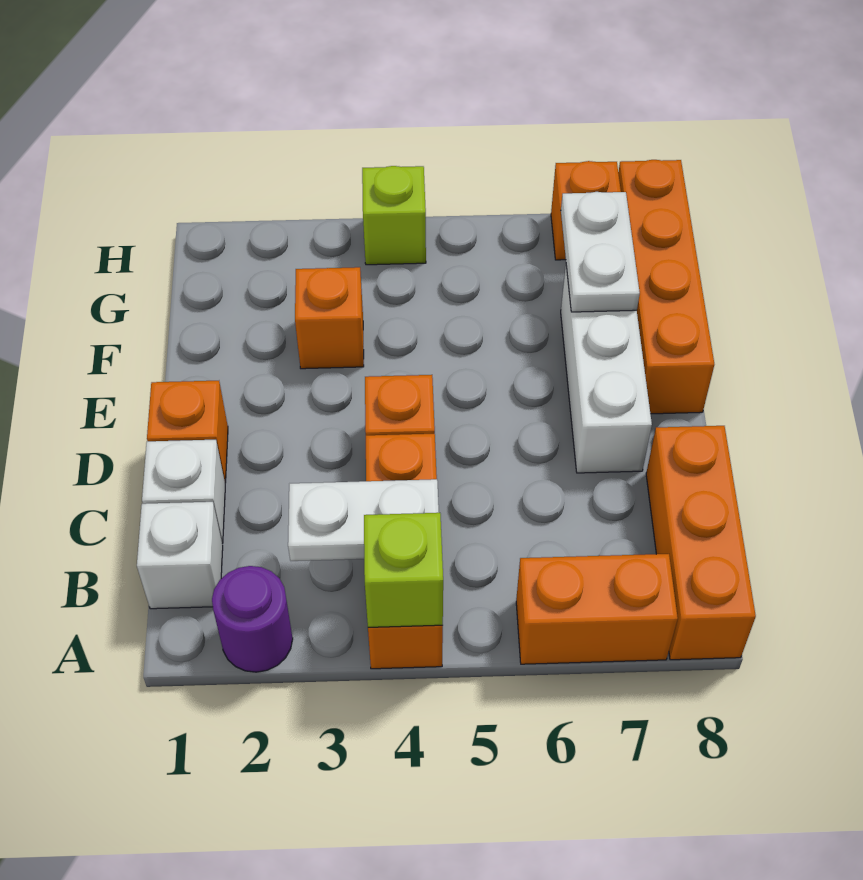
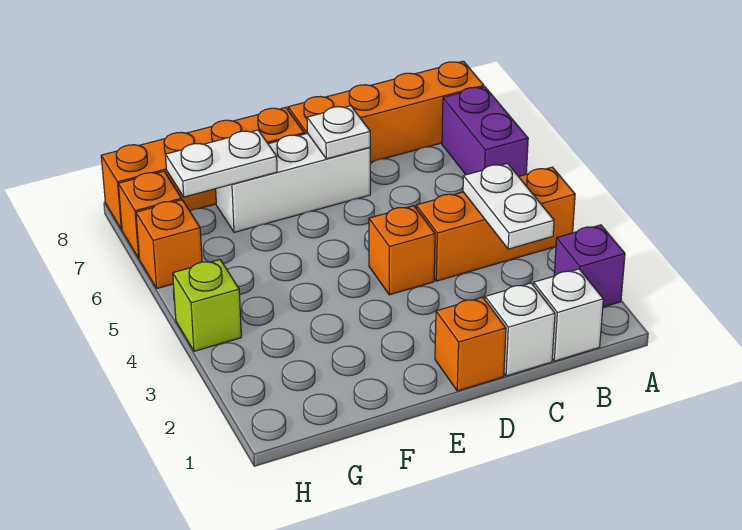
purple round brick A2 level 1 -> purple brick A2 level 1
lime brick A4 level 2 -> none
orange brick A6:A7 level 1 -> purple brick A6:A7 level 1
orange brick A8:C8 level 1 -> orange brick A8:D8 level 1
none -> white plate D7 level 2
orange brick F3 level 1 -> orange brick H6 level 1

